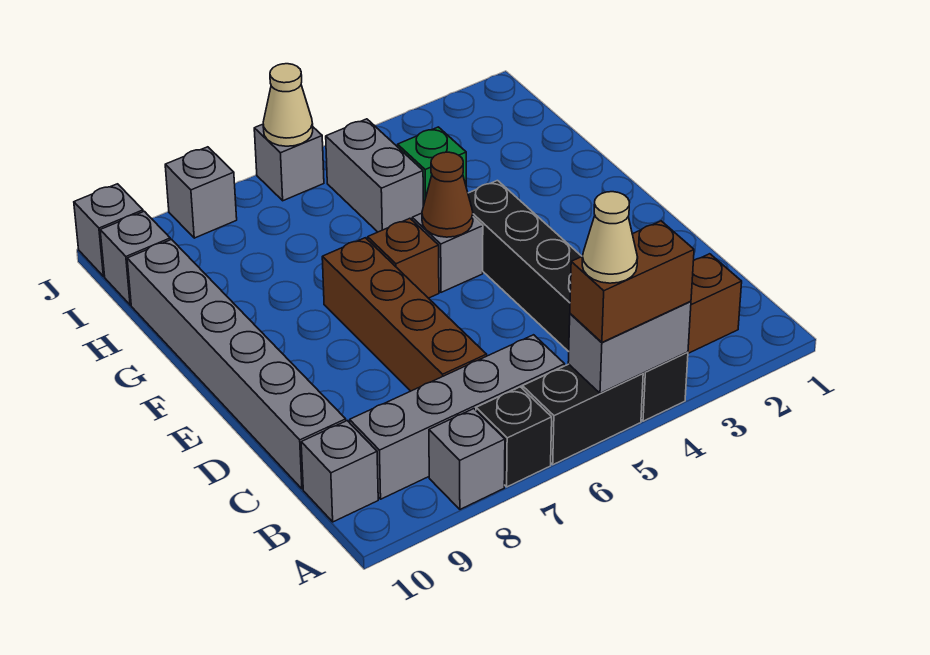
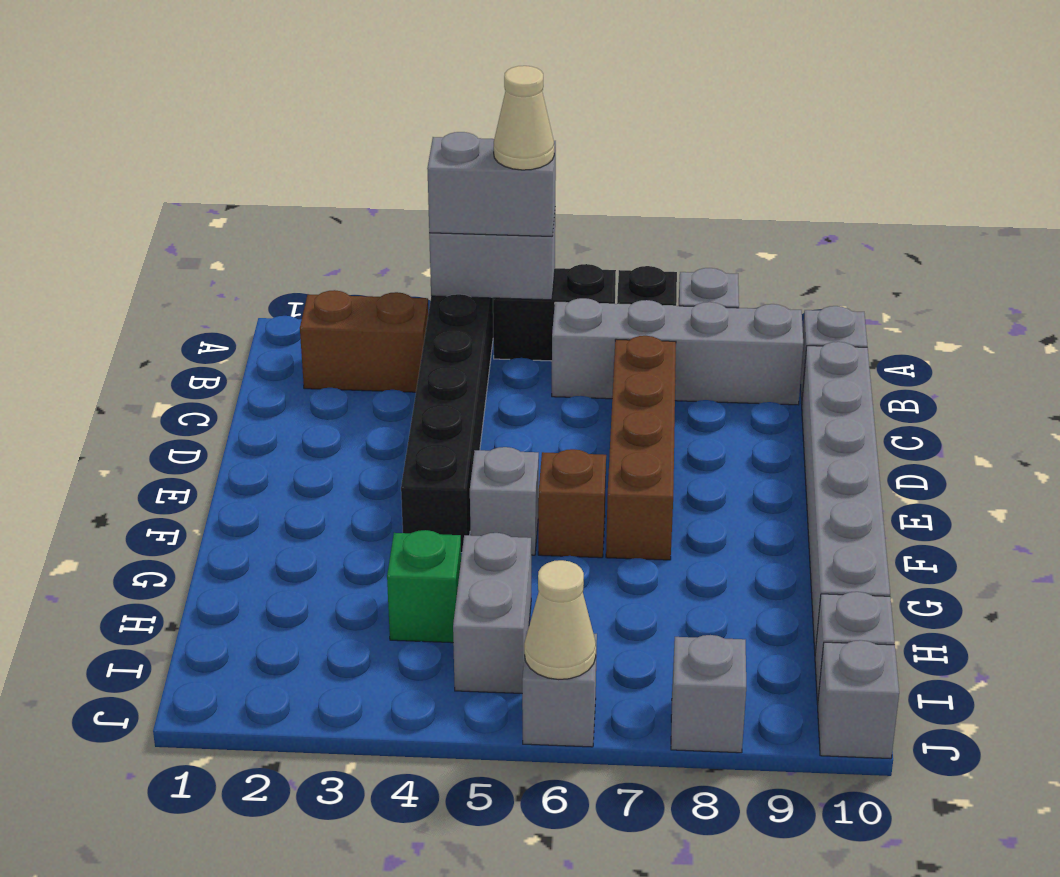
brown brick A4:A5 level 3 -> grey brick A4:A5 level 3
brown cone F5 level 2 -> none

